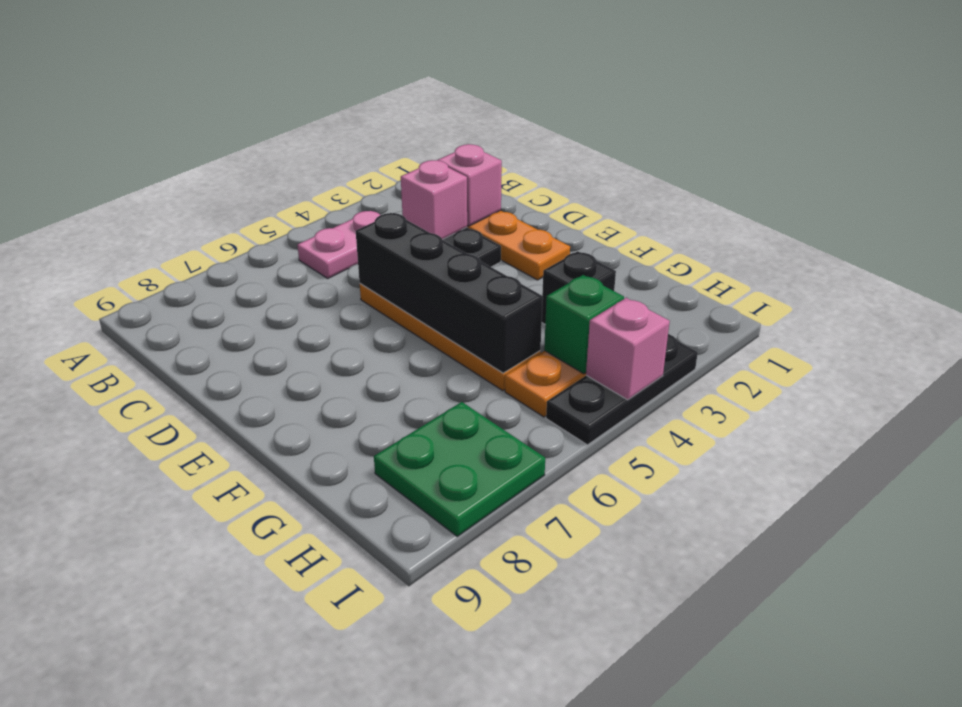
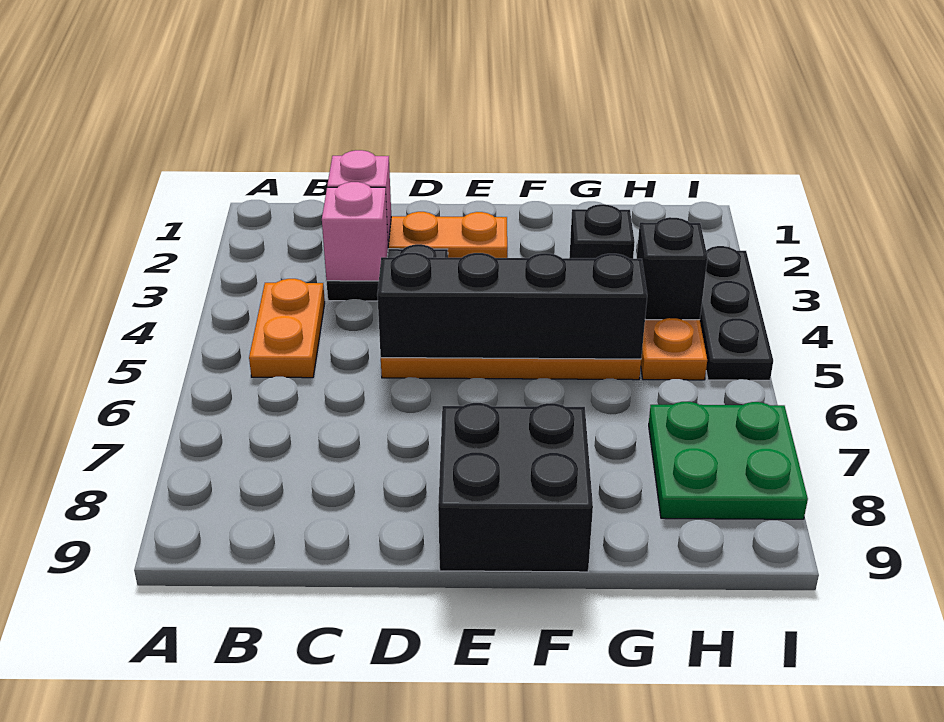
pink plate B4:B5 level 1 -> orange plate B4:B5 level 1
none -> black brick E8:F9 level 1
green brick H4 level 2 -> black brick H4 level 2
pink brick I4 level 2 -> none

